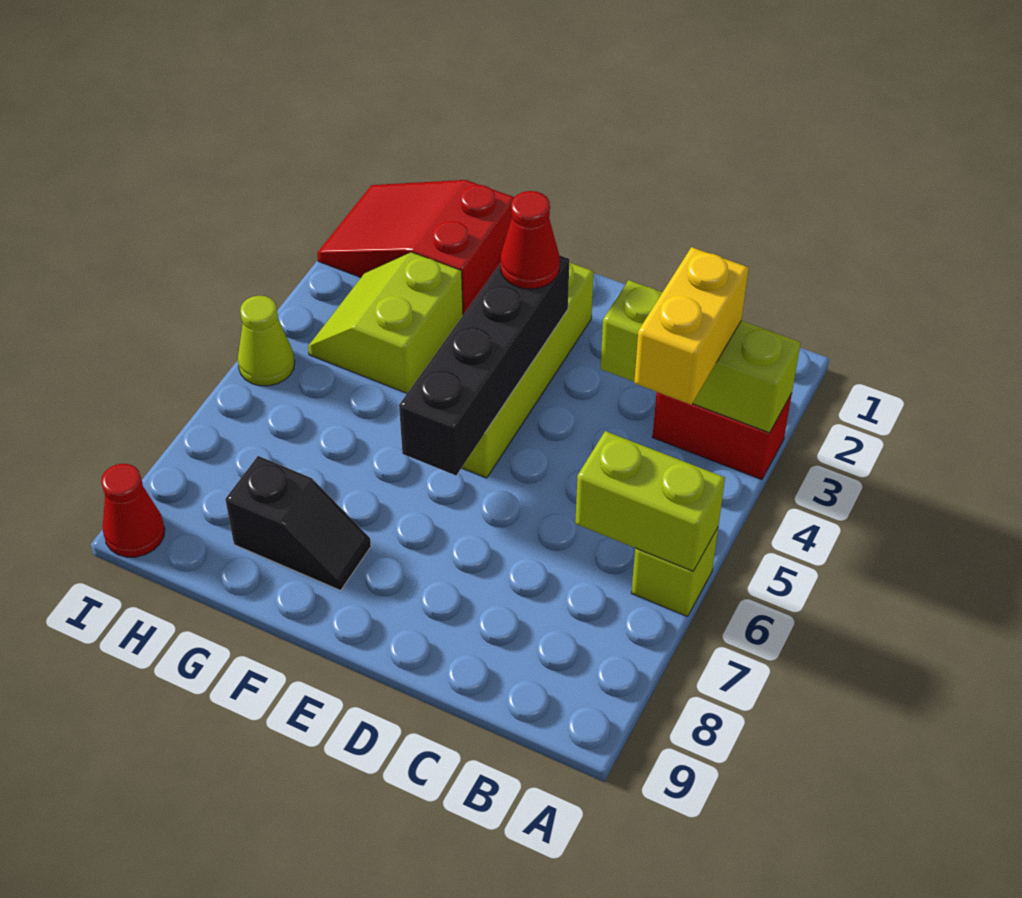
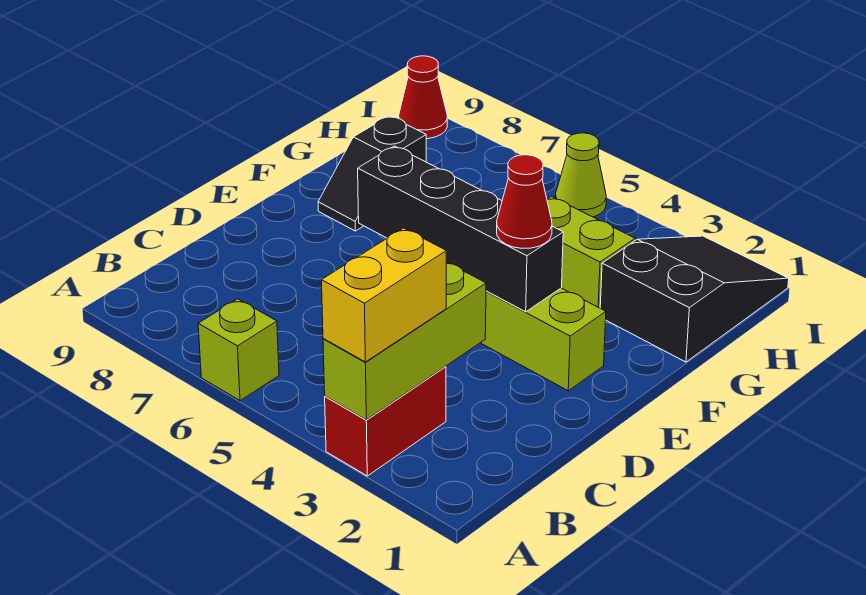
lime brick A6:B6 level 2 -> none
yellow brick B3:B4 level 3 -> yellow brick A3:B3 level 3
red slope G1:I2 level 1 top G -> black slope G1:I2 level 1 top G

